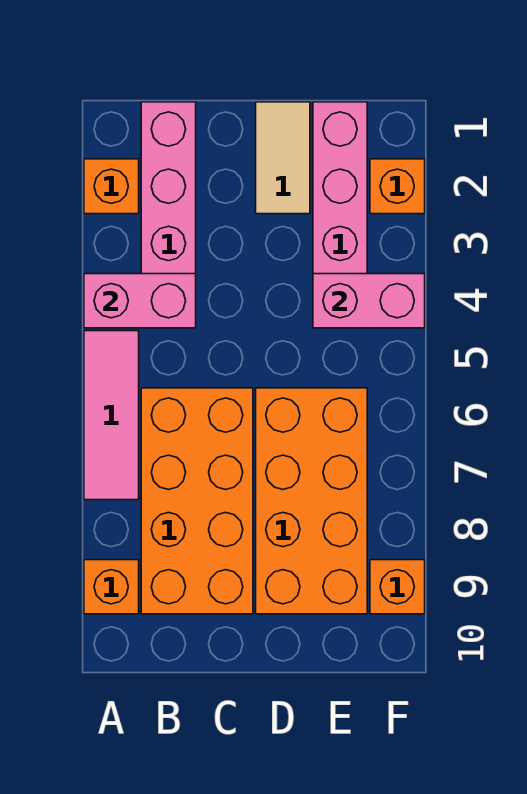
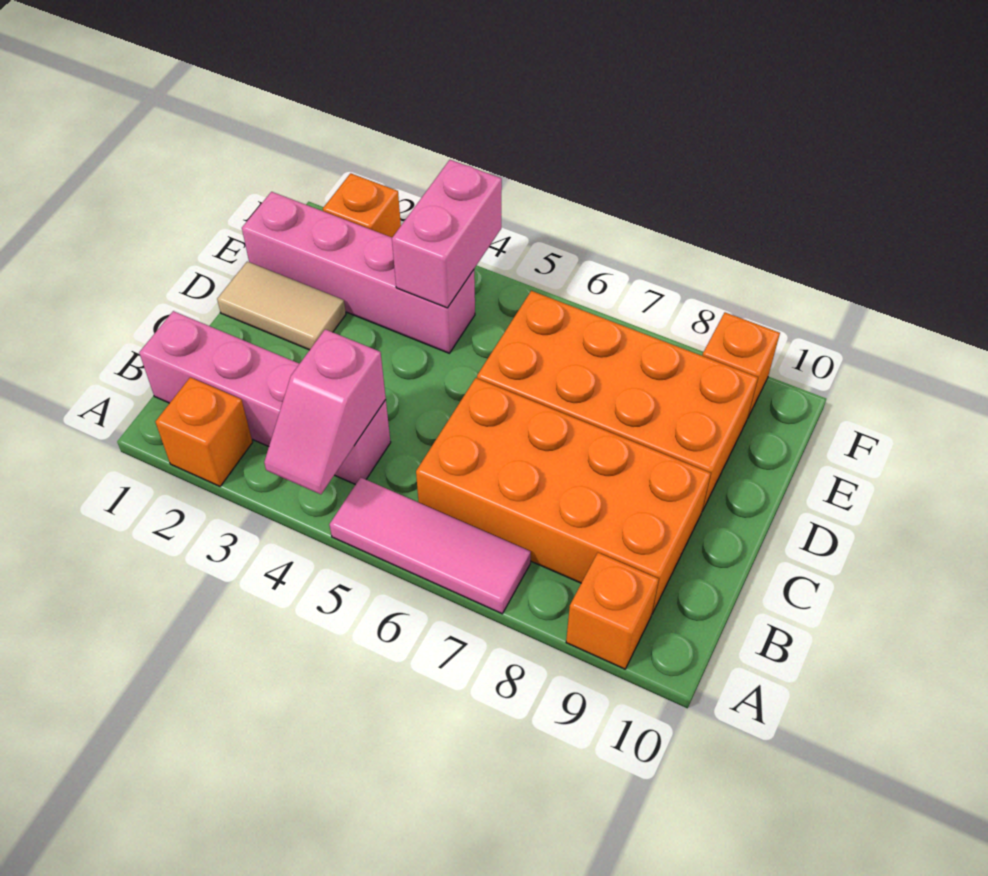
pink brick A4:B4 level 2 -> pink slope A4:B4 level 2 top B

